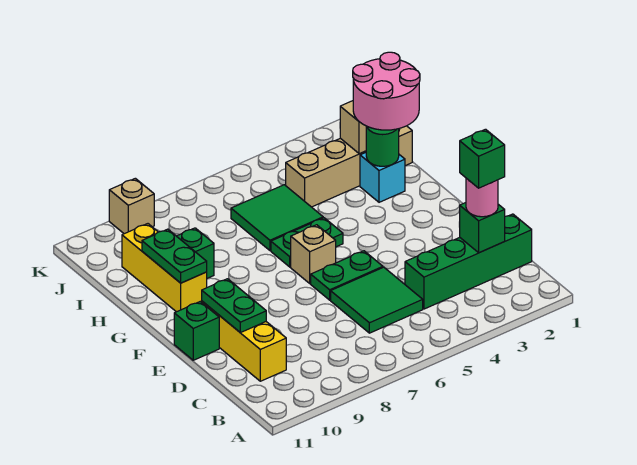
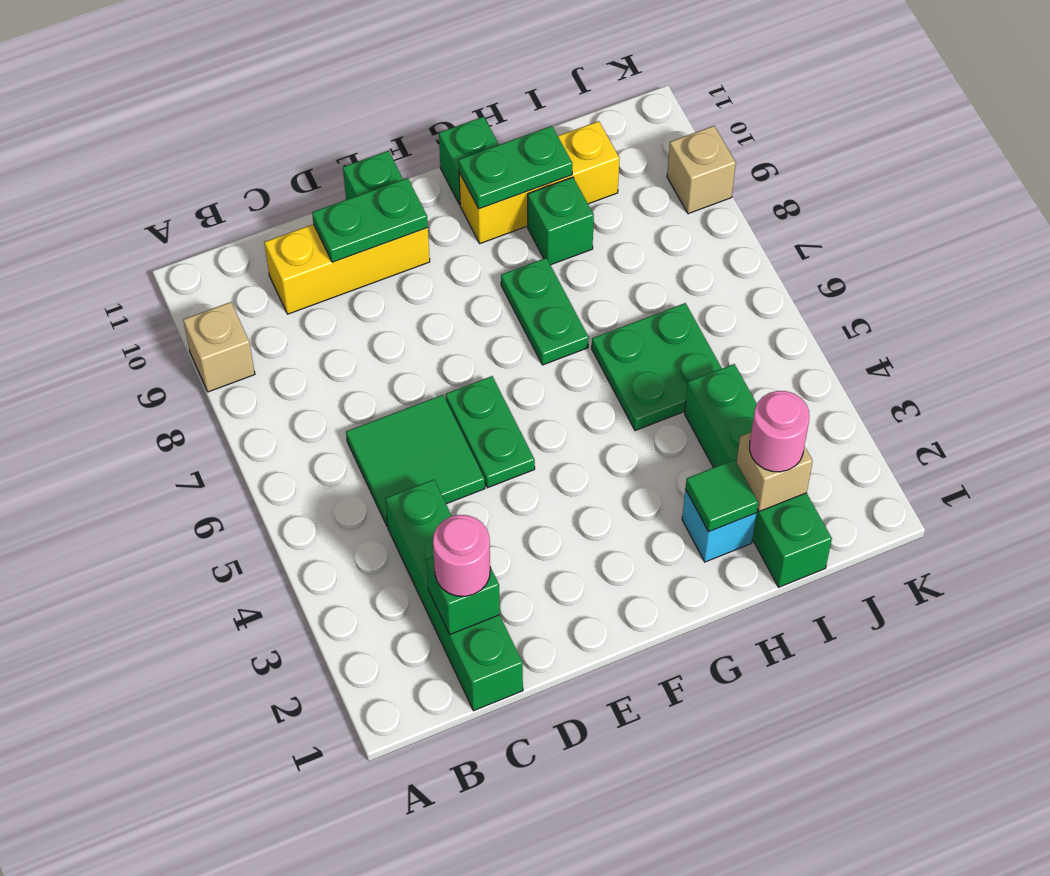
green brick C2 level 4 -> green brick G11 level 1
tan brick F6 level 1 -> tan brick A9 level 1
green plate G5:G6 level 1 -> green plate G7:G8 level 1
pink round brick H1:I2 level 3 -> pink round brick I2 level 3
green round brick H2 level 2 -> green tile H2 level 2
green tile H5:I6 level 1 -> green plate H5:I6 level 1
tan brick I1:I4 level 1 -> green brick I1:I4 level 1

